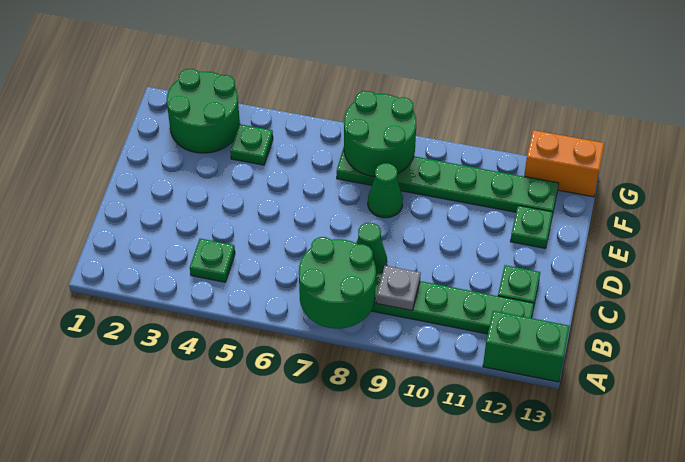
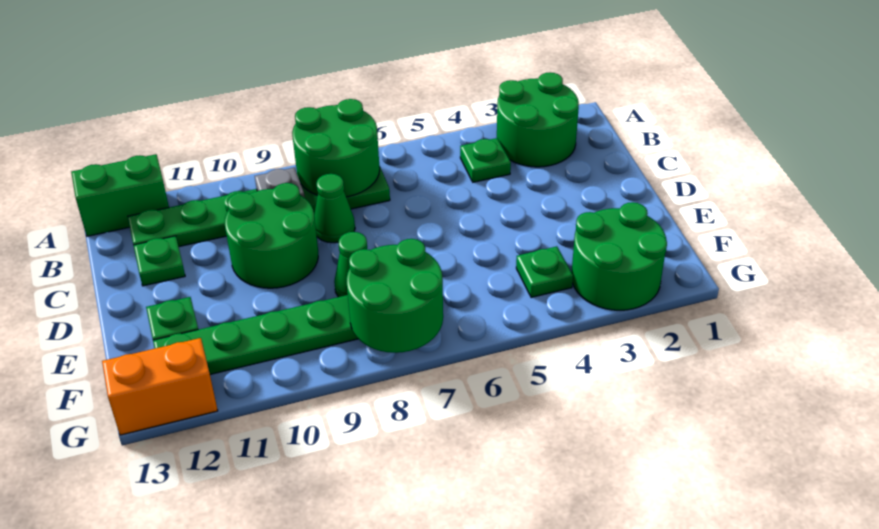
none -> green round brick A2:B3 level 1
none -> green round brick C9:D10 level 1

